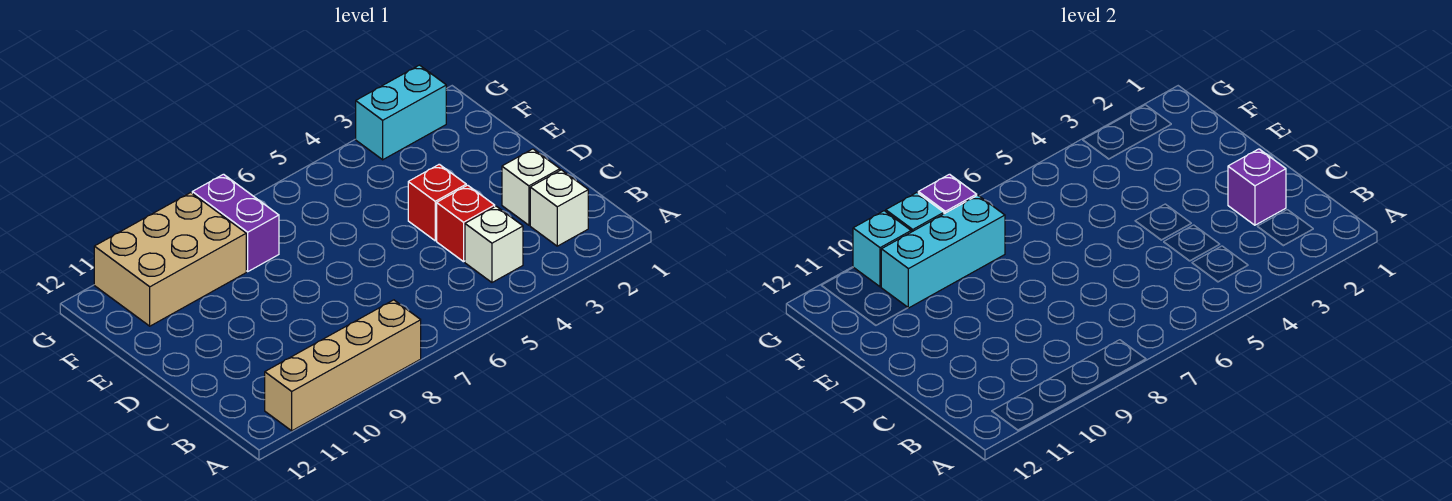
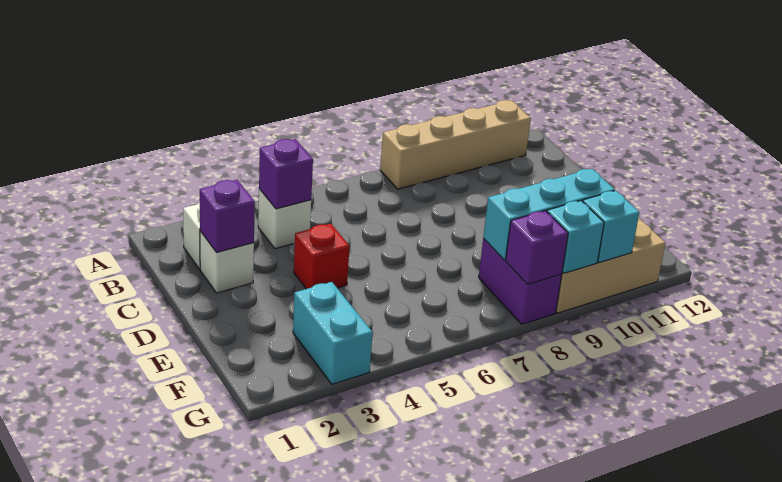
none -> purple brick B4 level 2
red brick C4 level 1 -> none
cyan brick G2:G3 level 1 -> cyan brick F3:G3 level 1

